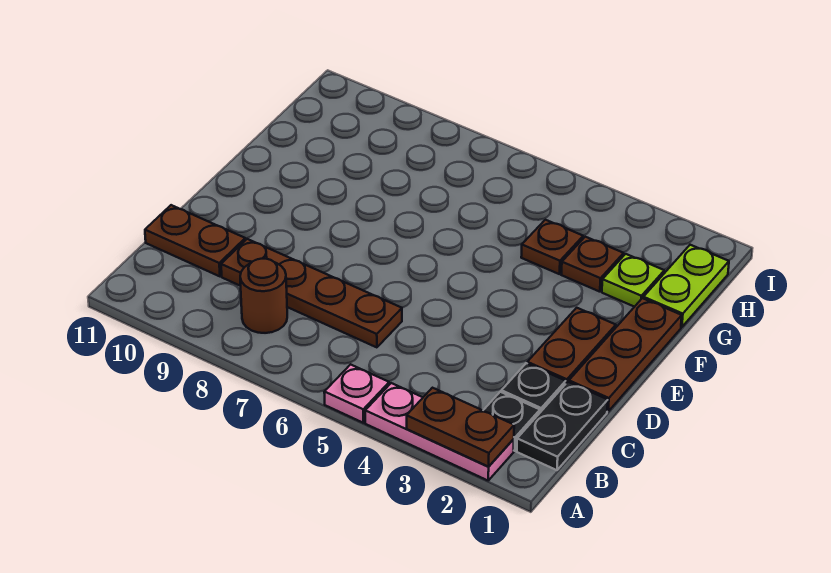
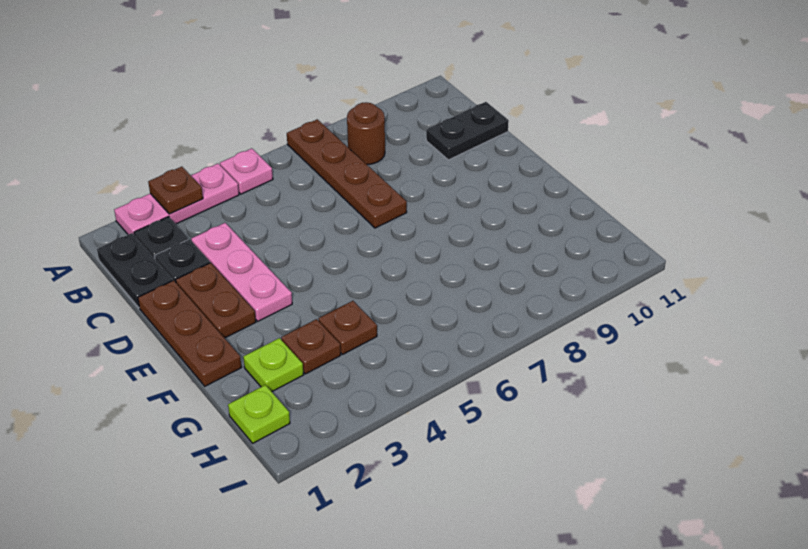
brown plate A2:A3 level 2 -> brown plate A3 level 2
none -> pink plate C3:E3 level 1
brown plate C6:C9 level 1 -> brown plate A7:D7 level 1
brown plate C10:C11 level 1 -> black plate C10:C11 level 1
lime plate G1:H1 level 1 -> lime plate H1 level 1

